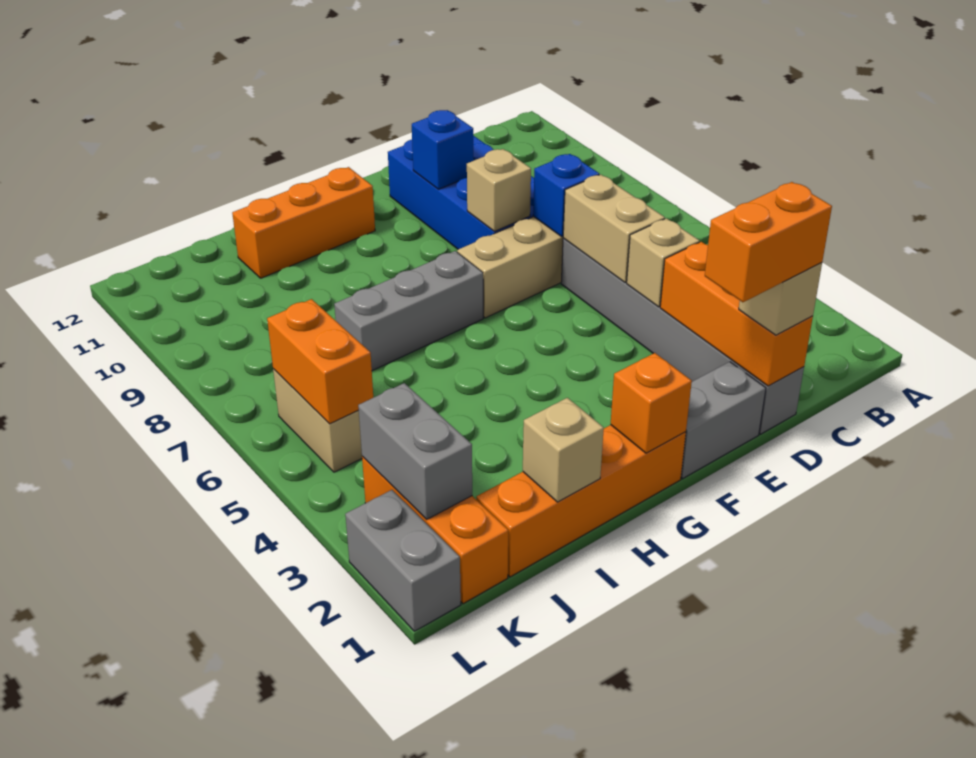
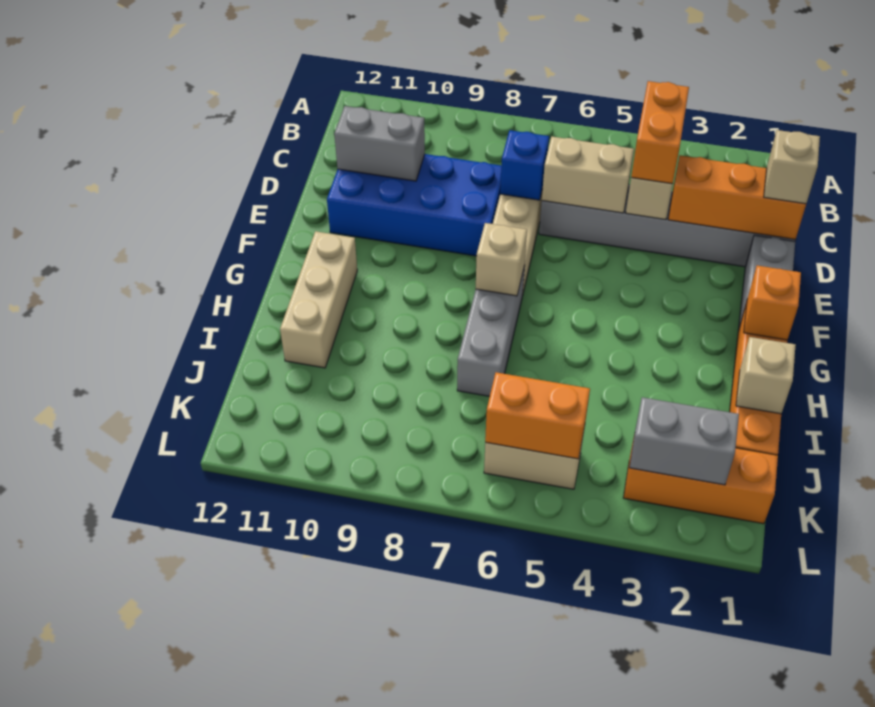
orange brick D1:E1 level 4 -> orange brick C4:D4 level 3
tan brick E8 level 2 -> tan brick G7 level 2
blue brick E10 level 2 -> none
orange brick G11:I11 level 1 -> tan brick G11:I11 level 1
grey brick L1:L2 level 1 -> grey brick D10:D11 level 2

